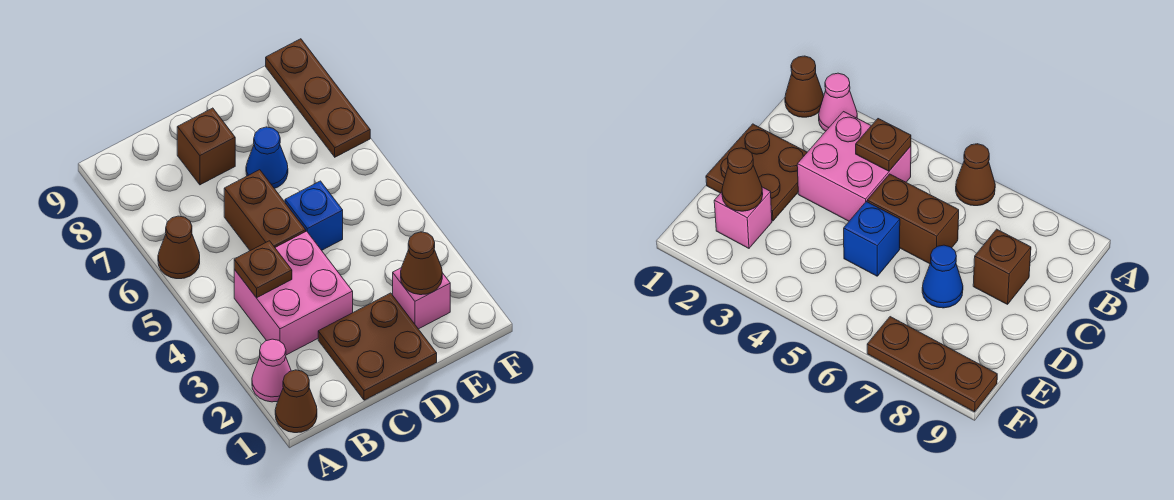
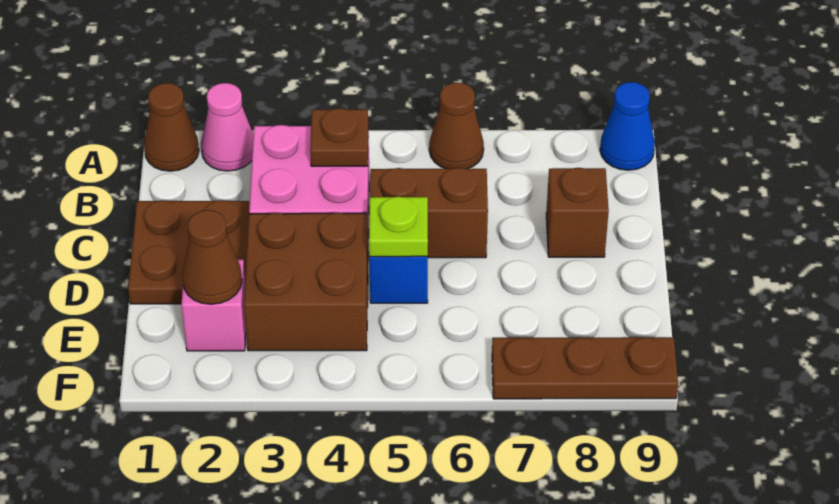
none -> brown brick D3:E4 level 1
none -> lime plate D5 level 2
blue cone D7 level 1 -> blue cone A9 level 1

